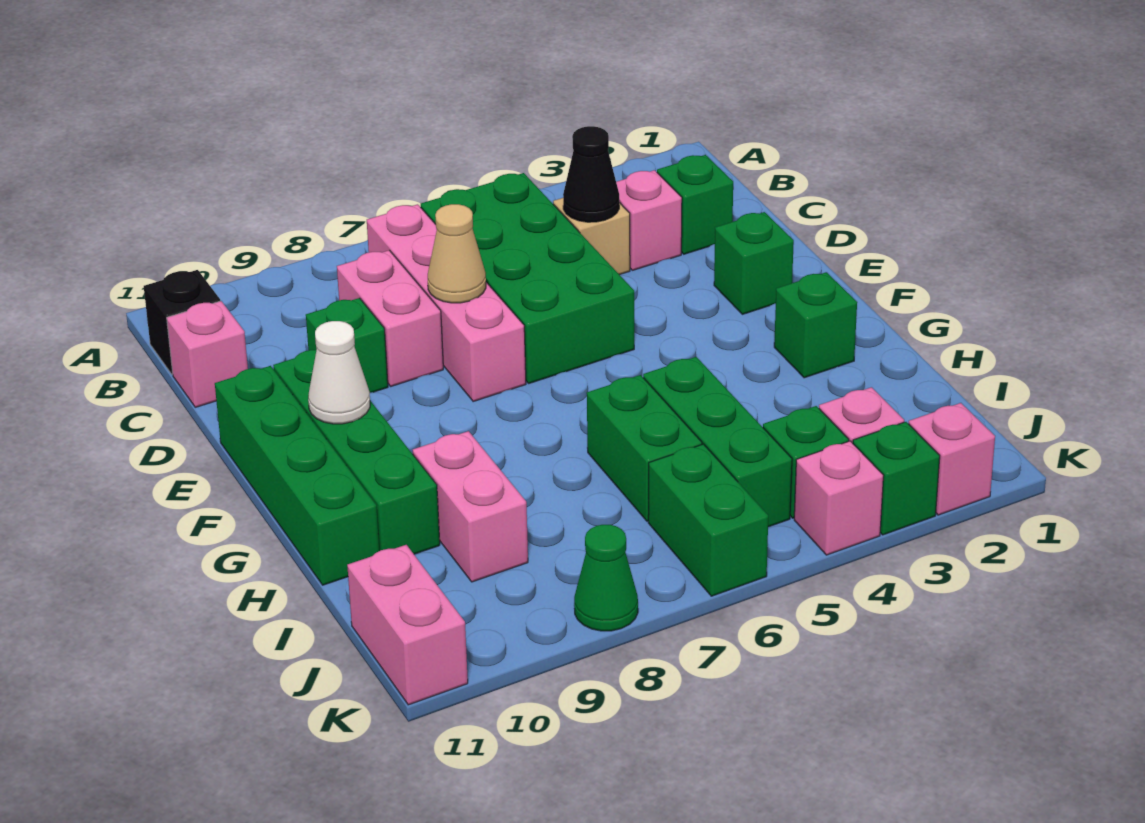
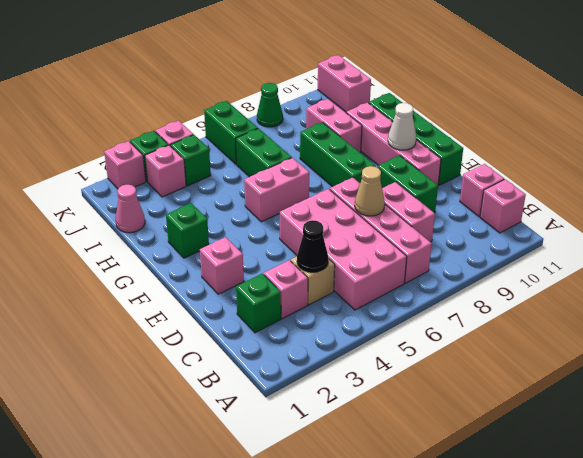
green brick B5:E6 level 1 -> pink brick B5:E6 level 1
black brick B11 level 1 -> pink brick B11 level 1
green brick D9 level 1 -> green brick D9:E9 level 1
green brick E2 level 1 -> pink brick E2 level 1
green brick E10:H10 level 1 -> pink brick E10:H10 level 1
none -> pink brick G5:G6 level 1
green brick H5:J5 level 1 -> green brick F8:H8 level 1
none -> pink cone I1 level 1

